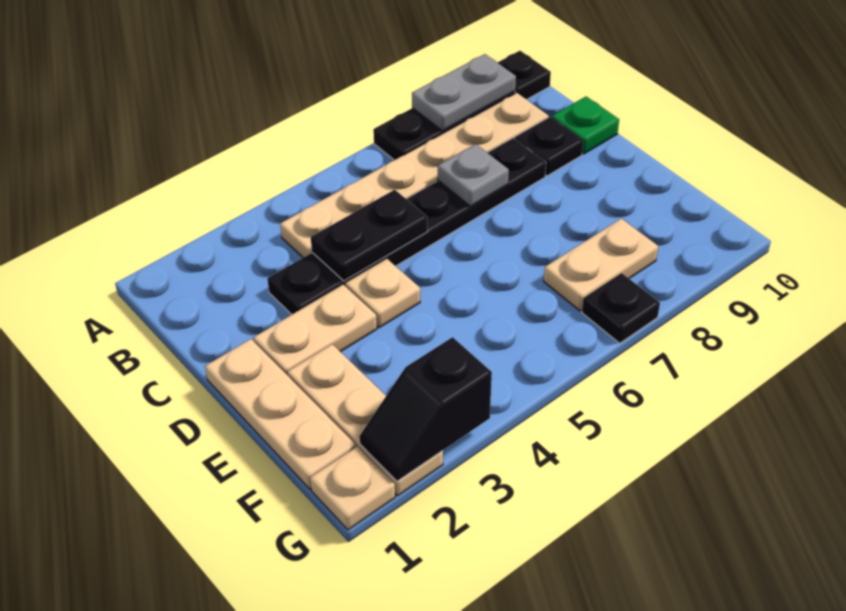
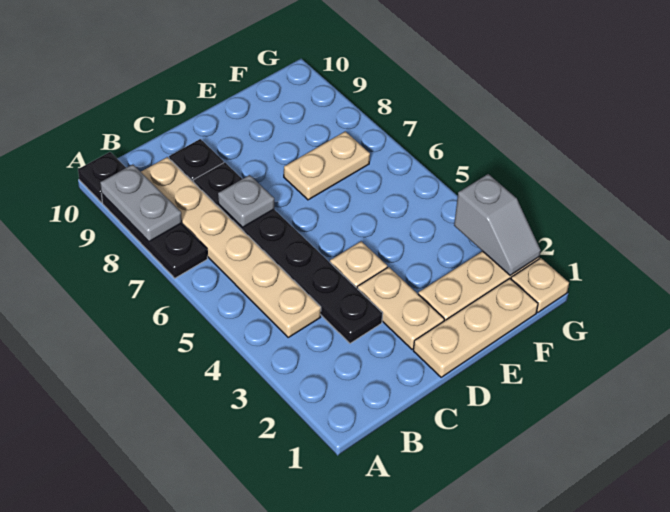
black plate C4:C5 level 2 -> none
green plate C10 level 1 -> none
tan plate F7:F8 level 1 -> tan plate E7:F7 level 1
black slope G2:G3 level 2 top 3 -> grey slope G2:G3 level 2 top 3
black plate G7 level 1 -> none

